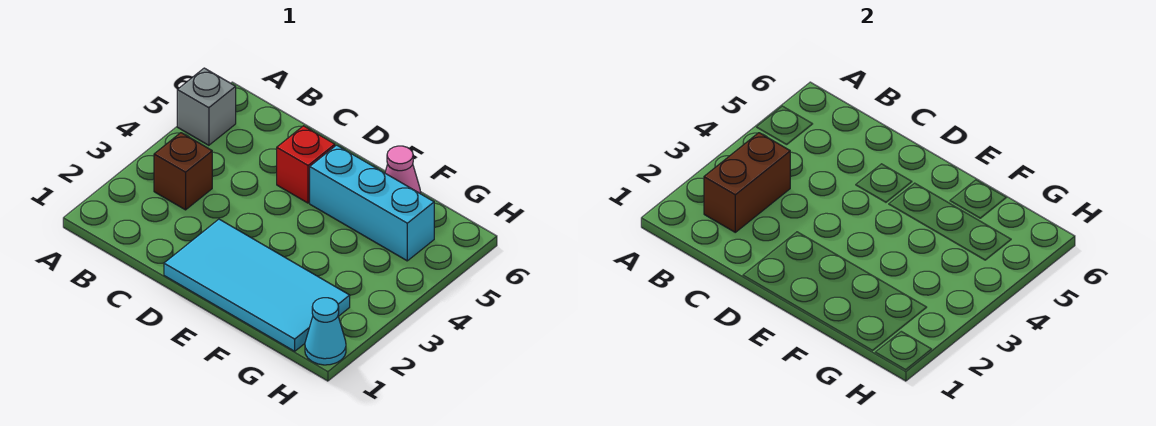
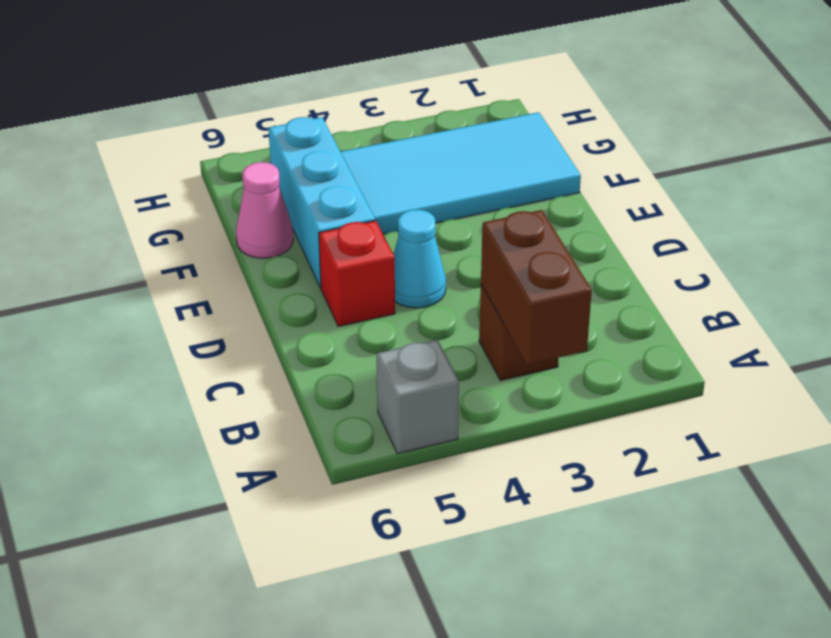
brown brick B2:B3 level 2 -> brown brick A3:B3 level 2
cyan tile D1:G2 level 1 -> cyan tile F1:G4 level 1
cyan cone H1 level 1 -> cyan cone D4 level 1

